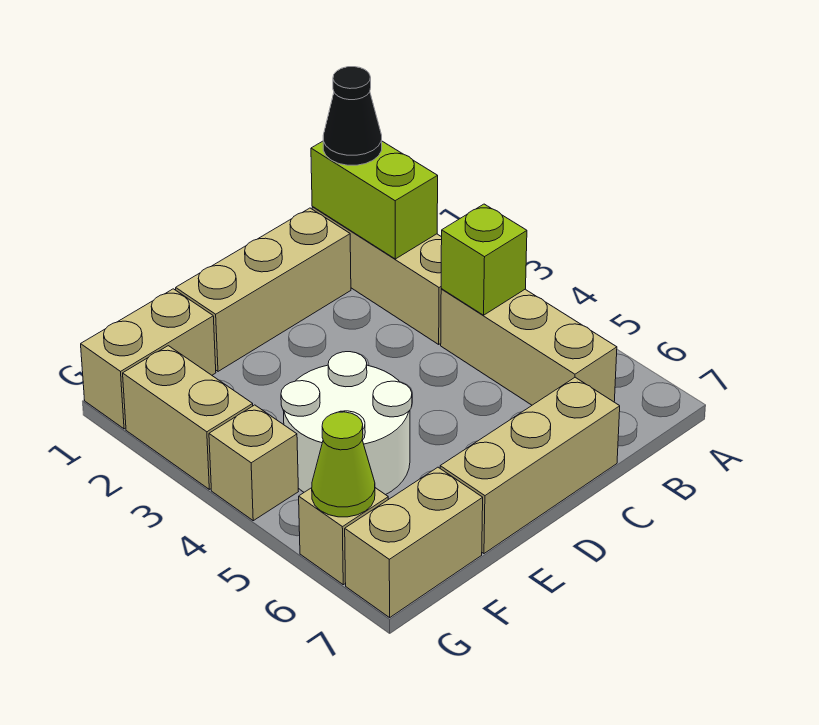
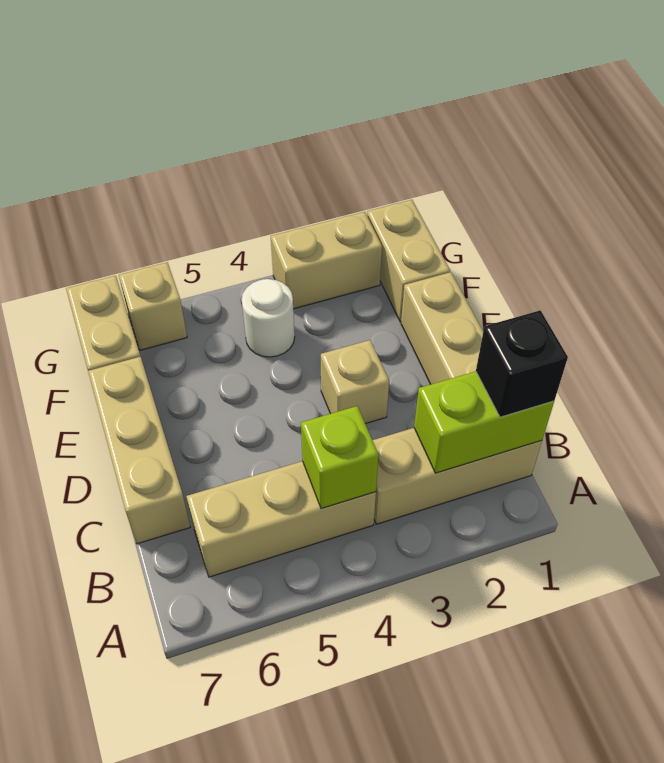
black cone B1 level 3 -> black brick B1 level 3
white round brick E4:F5 level 1 -> white round brick F4 level 1
tan brick G4 level 1 -> tan brick D3 level 1
lime cone G6 level 2 -> none

